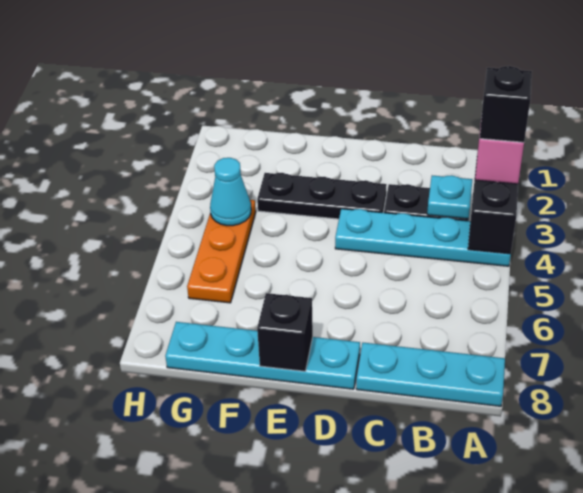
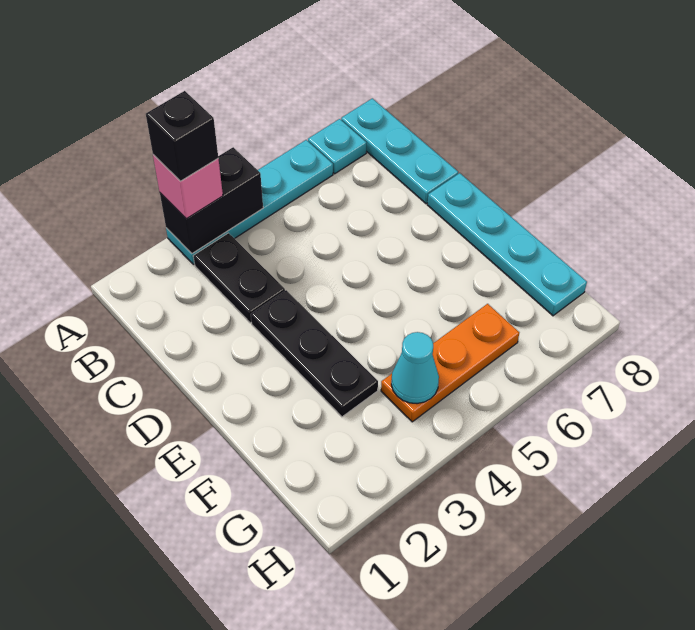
cyan plate A4:D4 level 1 -> cyan plate A3:A6 level 1
cyan plate B3 level 2 -> cyan plate A7 level 1
black brick E8 level 2 -> none

